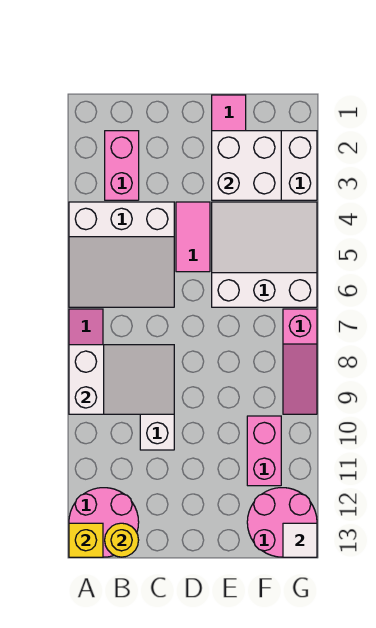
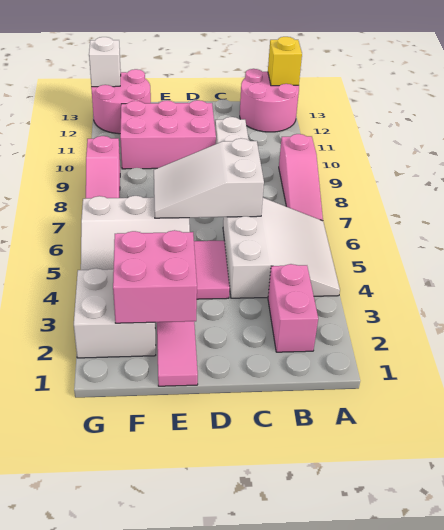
white slope A4:C6 level 1 top 4 -> white slope A4:C6 level 1 top C
white slope A8:C9 level 2 top A -> white slope C6:E7 level 2 top C
yellow round brick B13 level 2 -> none
white brick E2:F3 level 2 -> pink brick E2:F3 level 2
pink brick F10:F11 level 1 -> pink brick D10:F11 level 1
pink slope G7:G9 level 1 top 7 -> pink slope G7:G9 level 1 top 9
white tile G13 level 2 -> white brick G13 level 2

